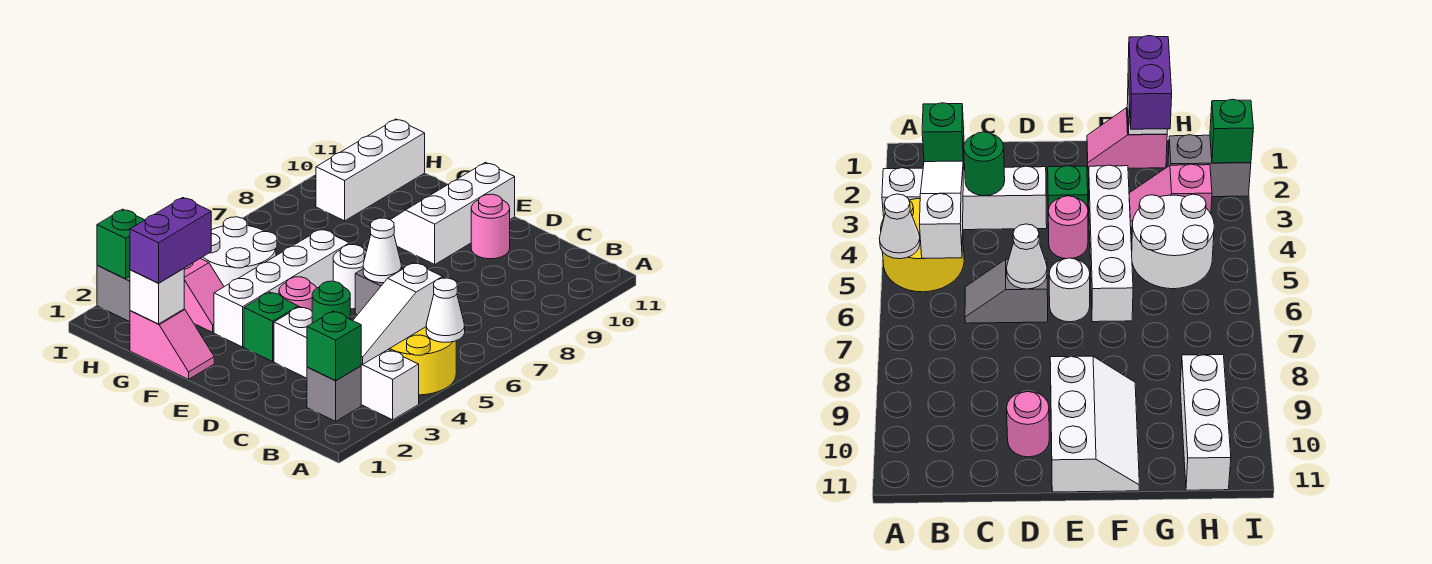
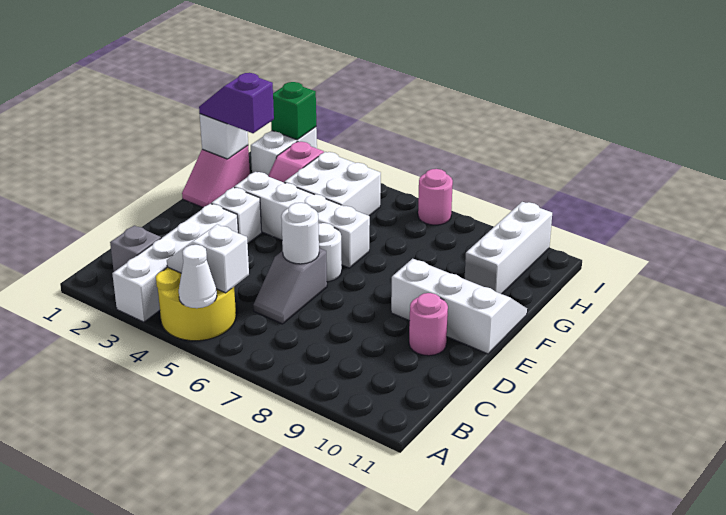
green brick B2 level 2 -> none
white slope B3:B5 level 2 top 5 -> white slope B4:B5 level 2 top 5
green round brick C3 level 2 -> none
white cone D6 level 2 -> white round brick D6 level 2
green brick E3 level 1 -> white brick E3 level 1
pink round brick E4 level 1 -> pink round brick I7 level 1
purple brick G1:G2 level 3 -> purple slope G1:G2 level 3 top 2
white round brick G4:H5 level 1 -> white brick G4:H5 level 1
grey brick H2:I2 level 1 -> white brick H2:I2 level 1
white brick H9:H11 level 1 -> white brick G10:I10 level 1

